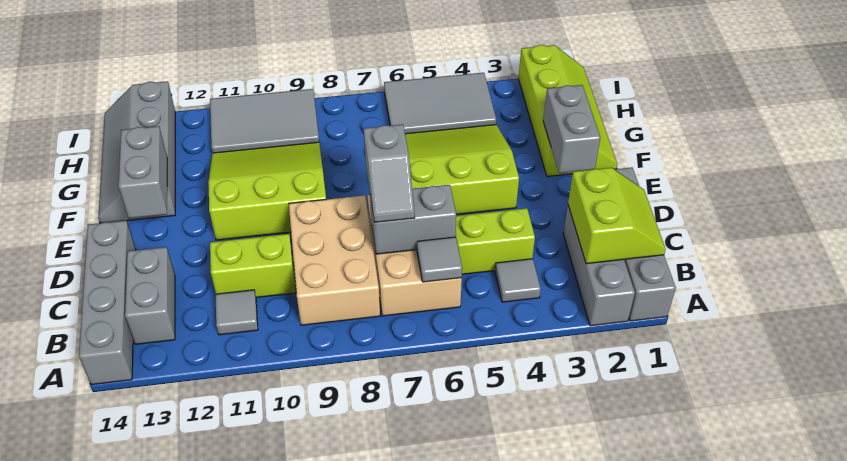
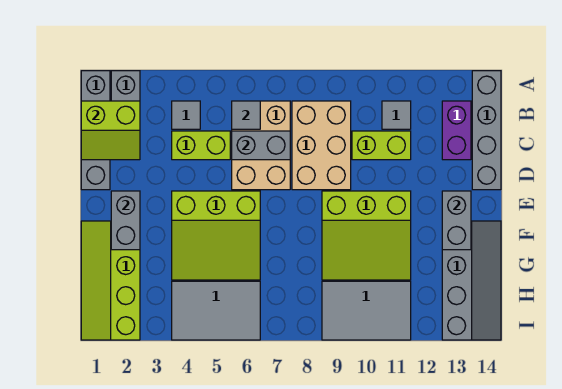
lime slope B1:C2 level 2 top 2 -> lime slope B1:C2 level 2 top B
grey brick B13:C13 level 1 -> purple brick B13:C13 level 1
grey slope C7:D7 level 3 top D -> none

